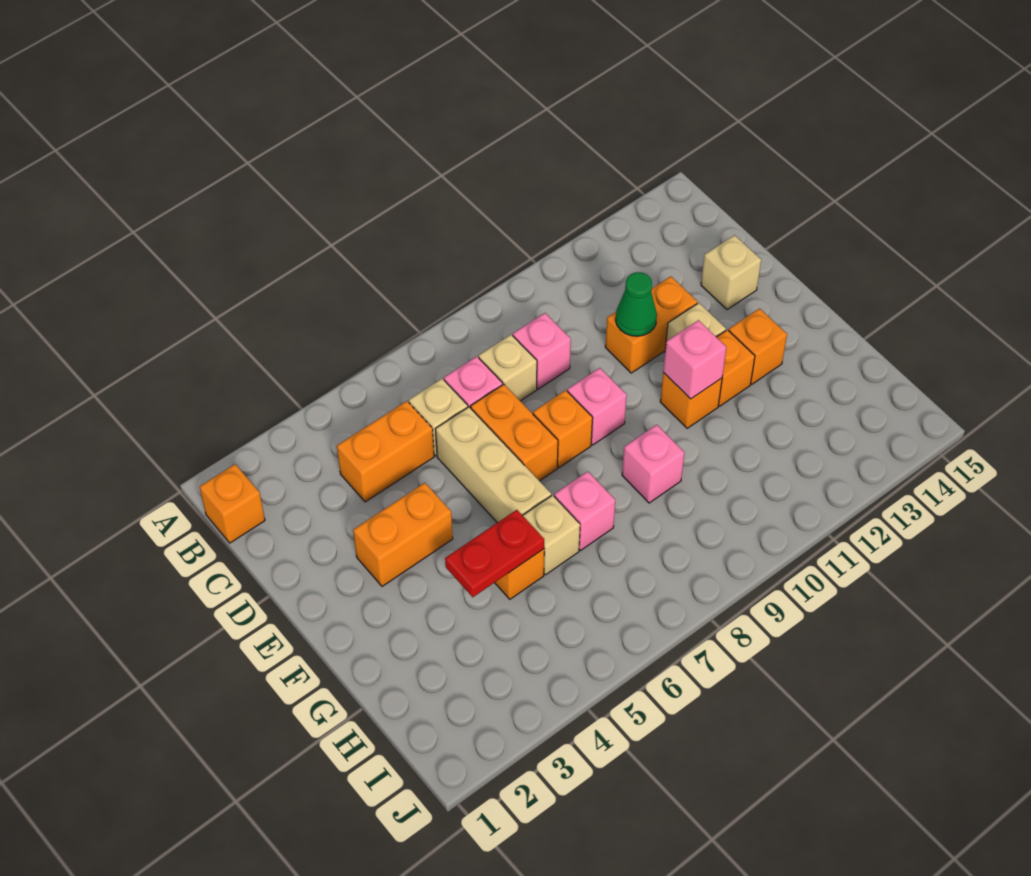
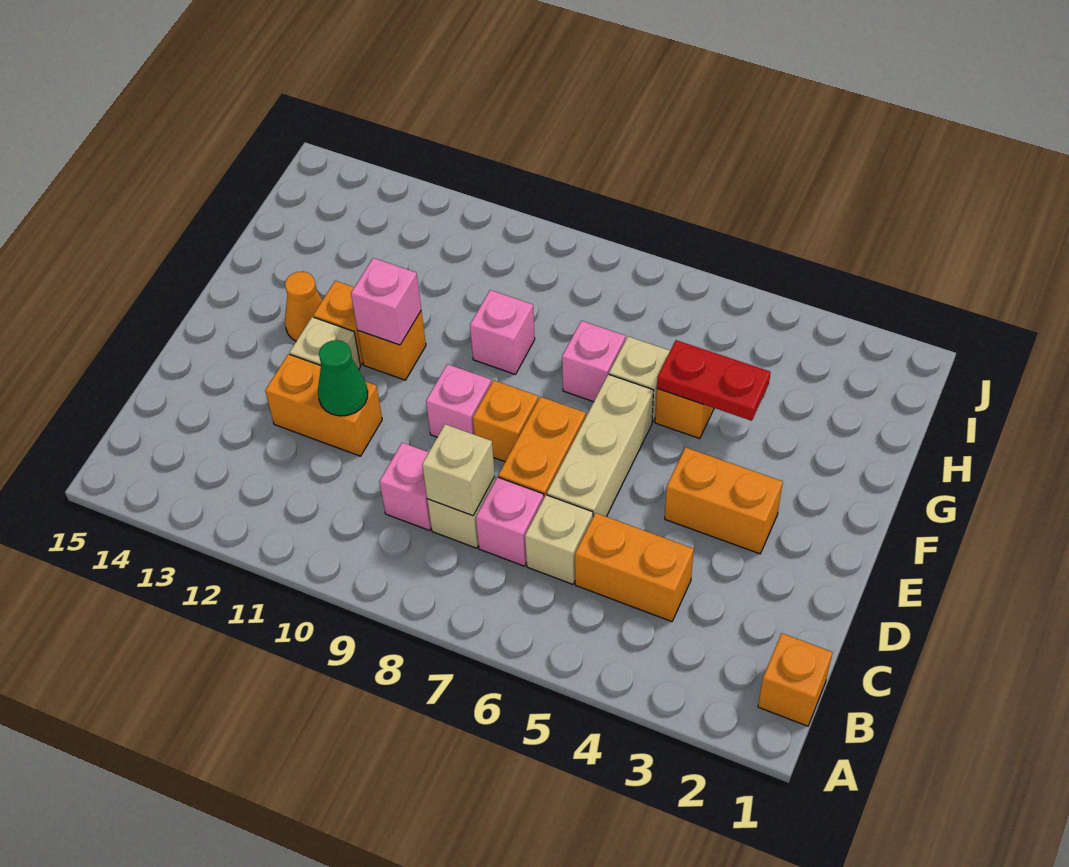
tan brick D14 level 1 -> tan brick C8 level 2
orange brick F13 level 1 -> orange cone F13 level 1

